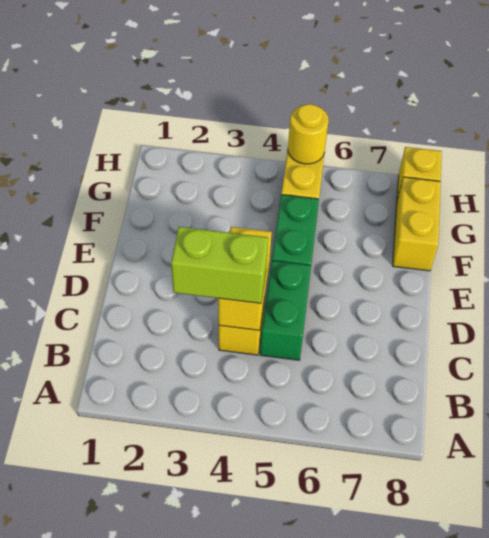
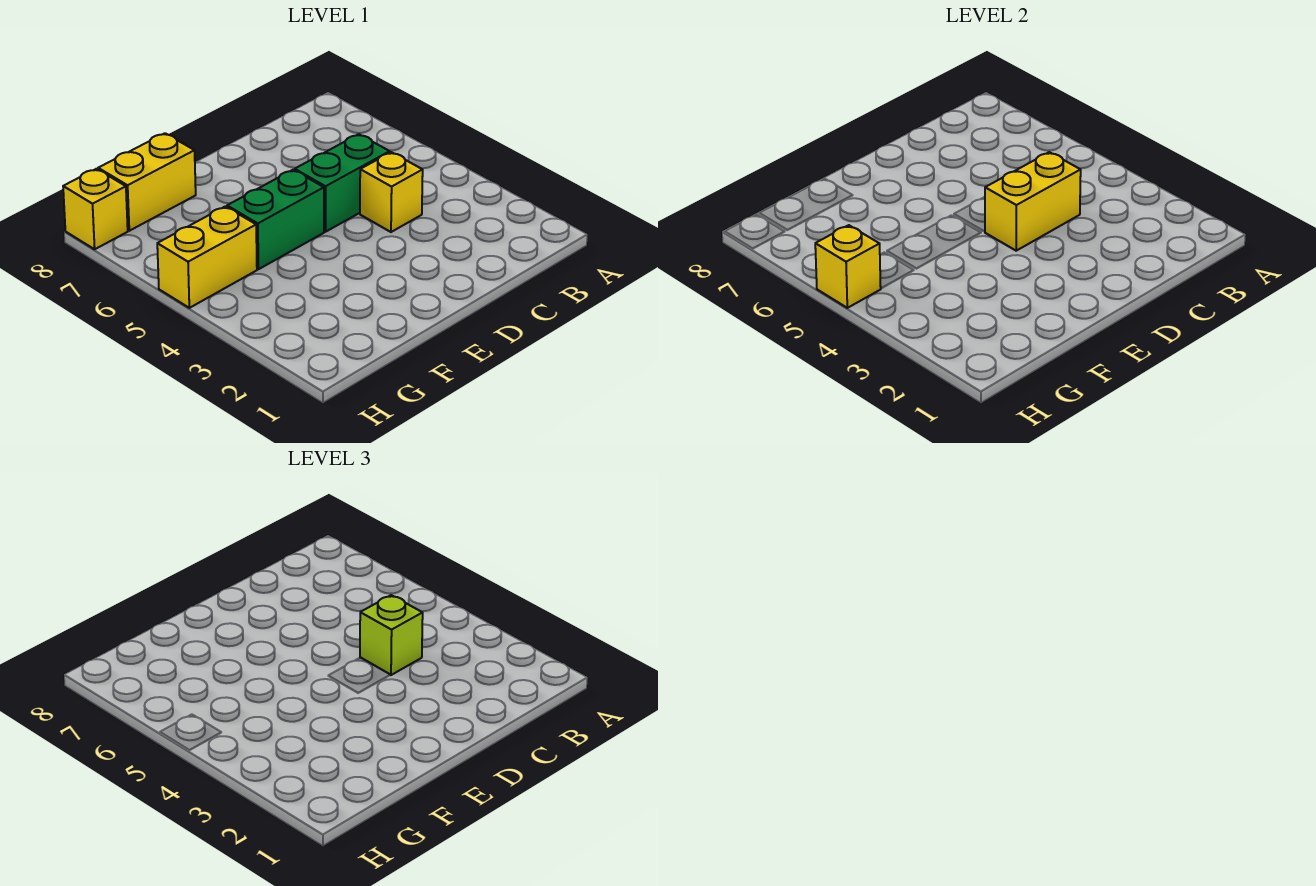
lime brick C3:C4 level 3 -> lime brick C4 level 3
yellow round brick H5 level 2 -> yellow brick H5 level 2

